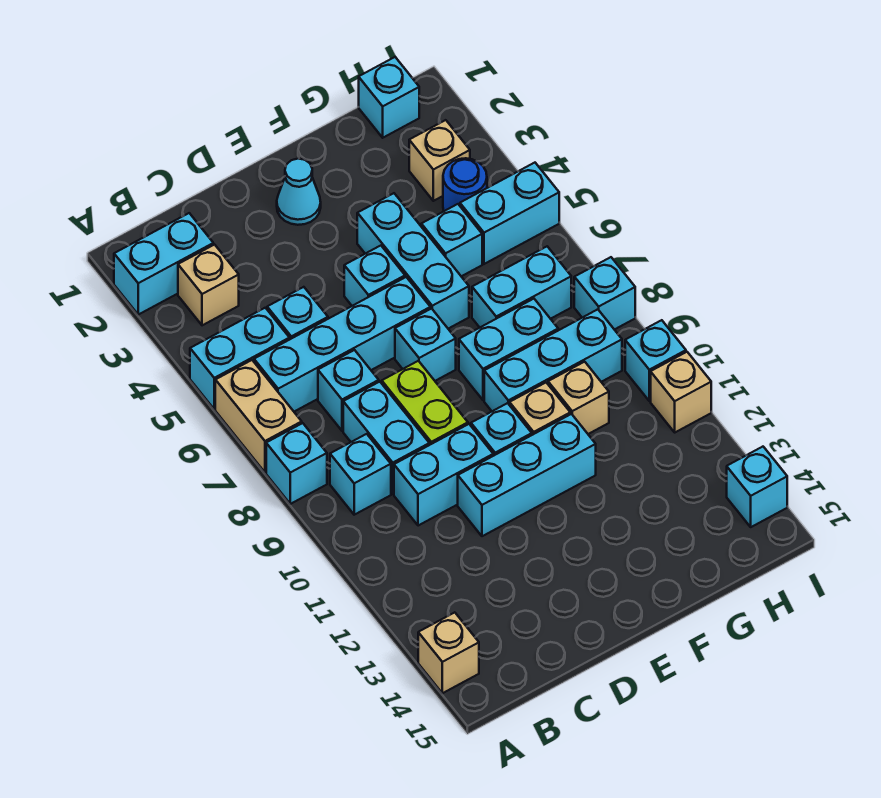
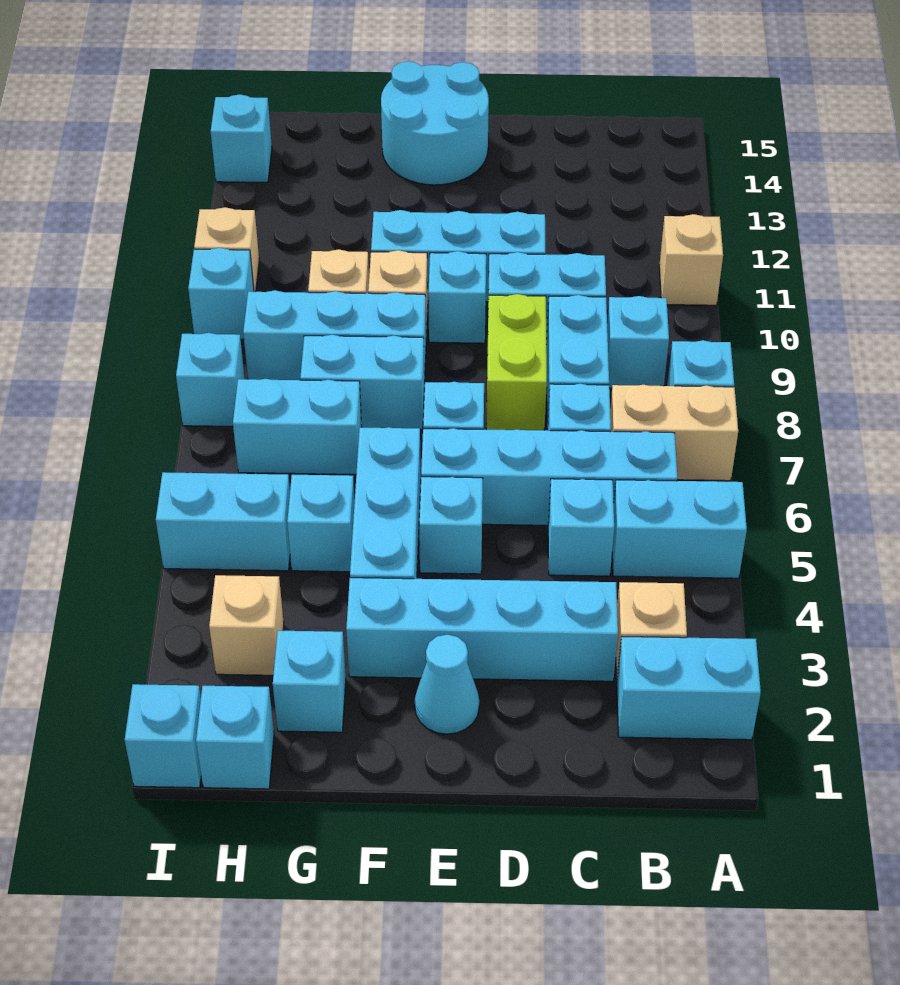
tan brick A6:A7 level 1 -> tan brick A7:B7 level 1
tan brick A14 level 1 -> tan brick A11 level 1
none -> cyan brick C3:F3 level 1
none -> cyan round brick E14:F15 level 1
none -> cyan brick G2 level 1
blue round brick H4 level 1 -> none
none -> cyan brick I1 level 1

